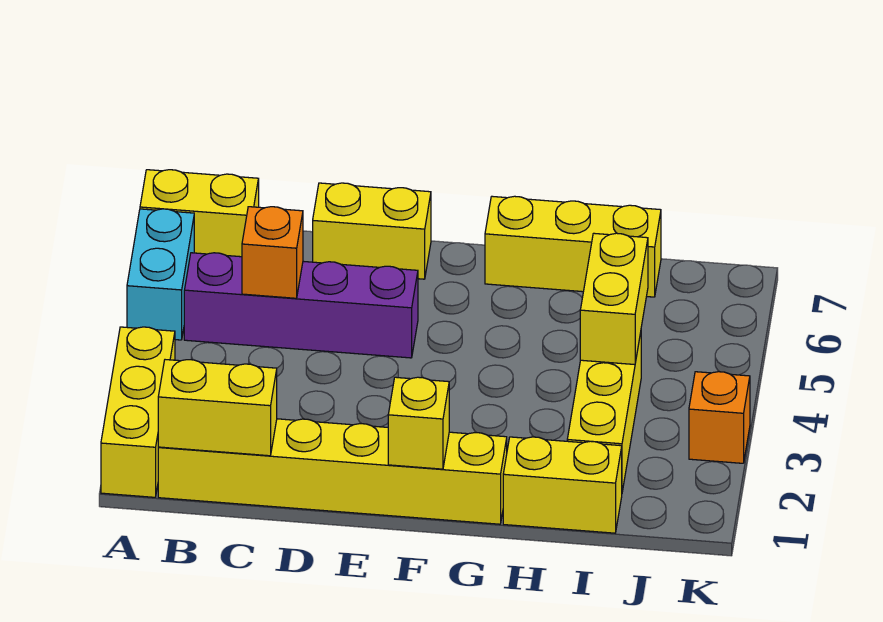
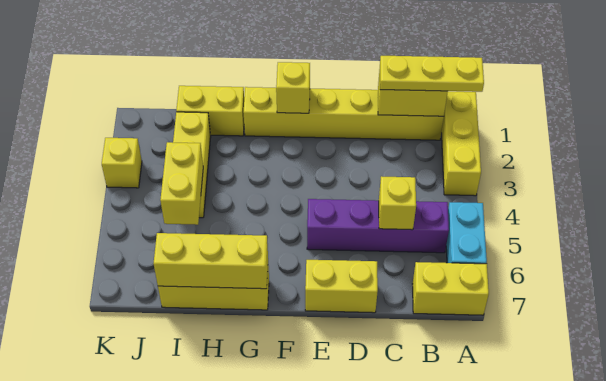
none -> yellow plate A1:C1 level 3
orange brick C5 level 2 -> yellow brick C5 level 2
none -> yellow brick G7:I7 level 2
orange brick K3 level 1 -> yellow brick K3 level 1

